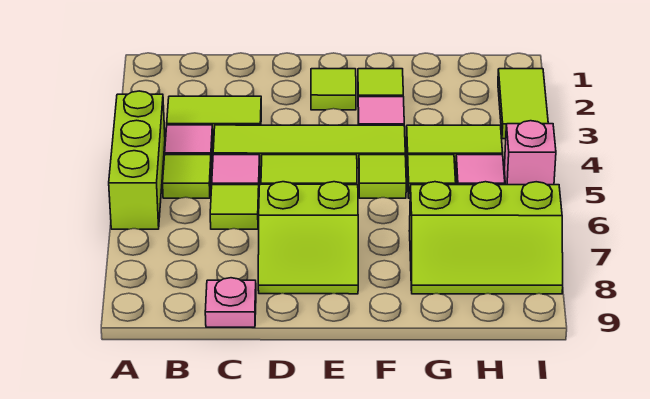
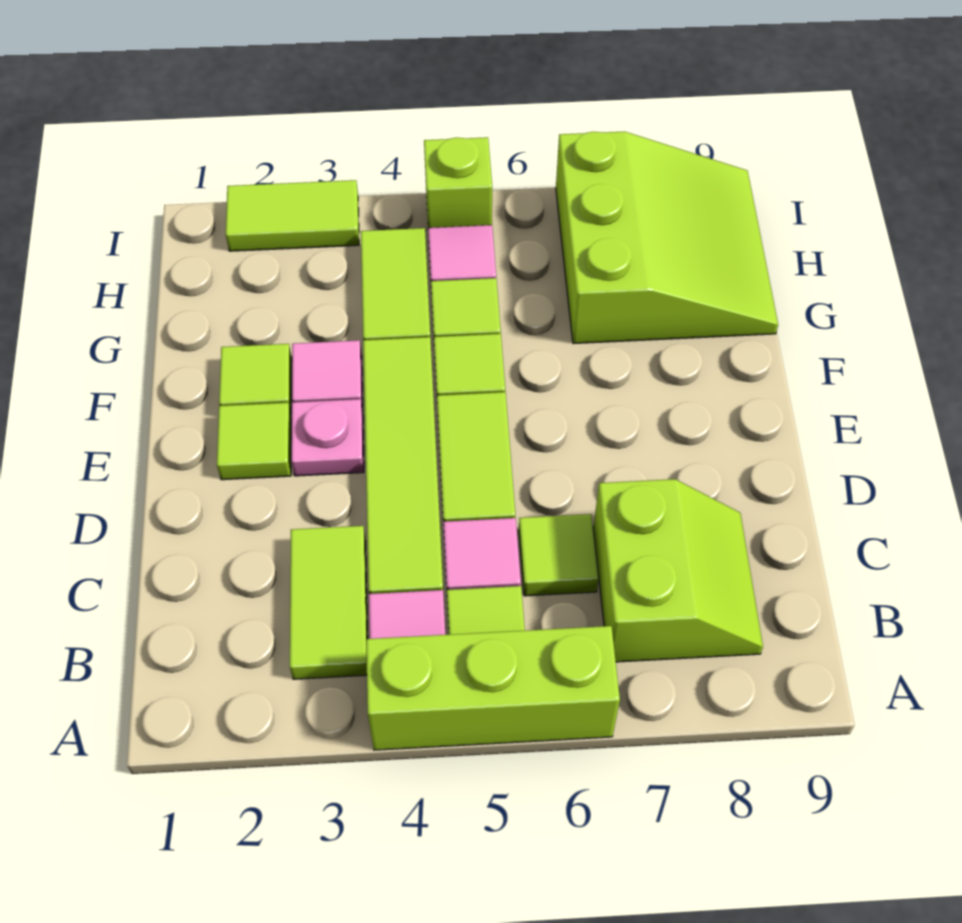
pink plate C9 level 1 -> pink plate E3 level 1
lime slope D7:E8 level 1 top 7 -> lime slope B7:C8 level 1 top 7
lime slope G7:I8 level 1 top 7 -> lime slope G7:I9 level 1 top 7
pink brick I5 level 1 -> lime brick I5 level 1

